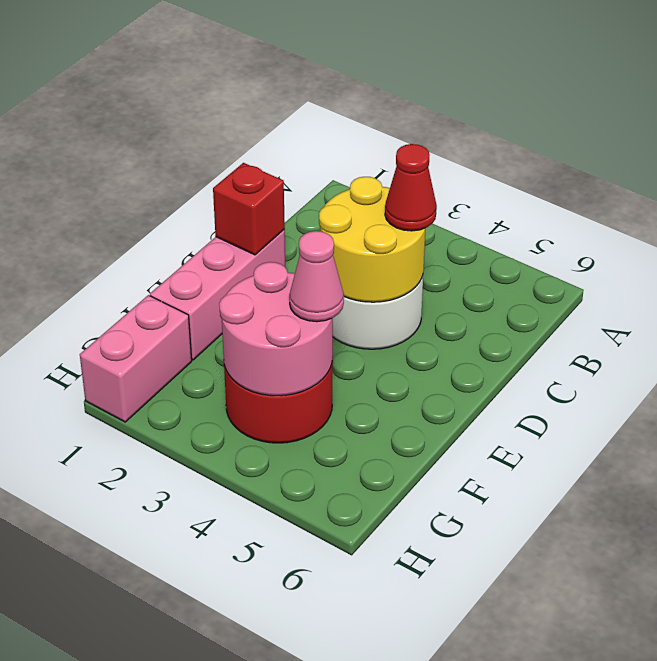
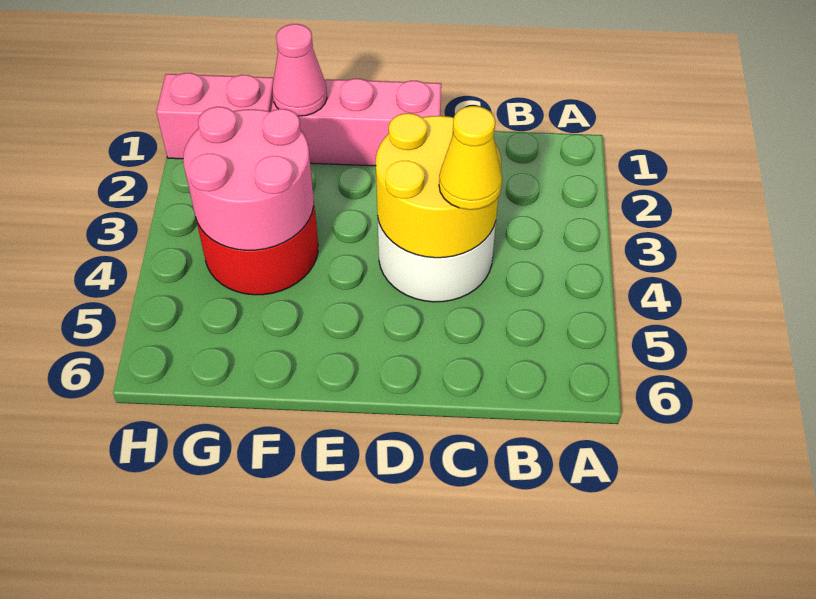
red cone C4 level 3 -> yellow cone C4 level 3
red brick D1 level 2 -> none
pink cone F4 level 3 -> pink cone F1 level 2

